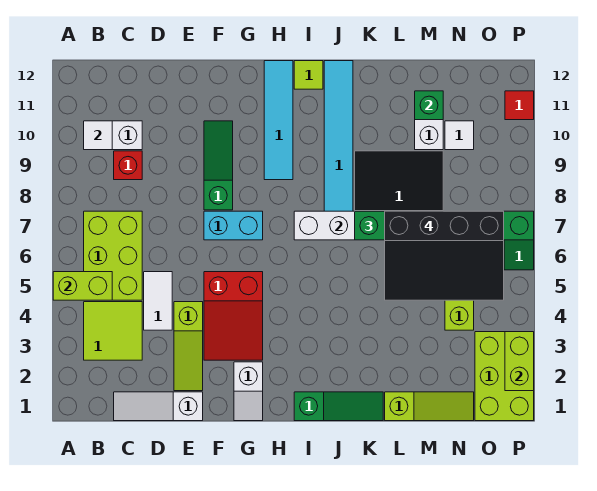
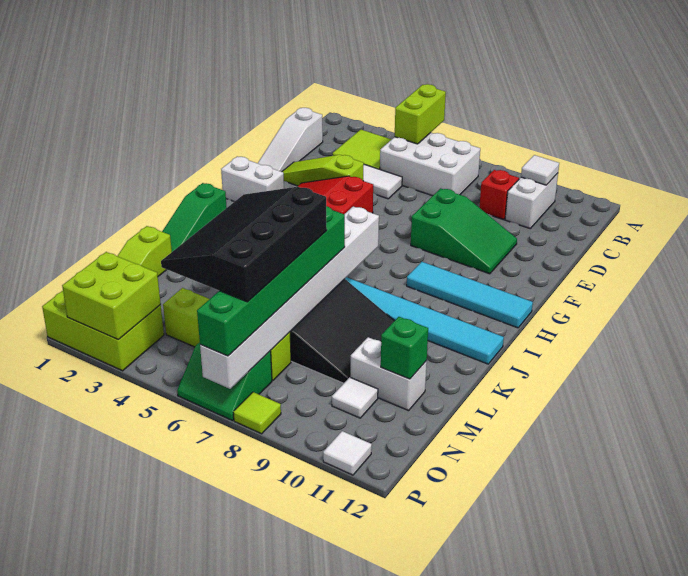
lime brick B5:C7 level 1 -> white brick B5:C7 level 1
white slope C1:E1 level 1 top E -> white slope C1:E1 level 1 top C
cyan brick F7:G7 level 1 -> none
green slope F8:F10 level 1 top 8 -> green slope E8:F10 level 1 top 8
white slope G1:G2 level 1 top 2 -> white brick G1:G2 level 1
lime tile I12 level 1 -> lime tile P8 level 1
lime brick P2:P3 level 2 -> lime brick O2:P3 level 2
red tile P11 level 1 -> white tile P11 level 1

